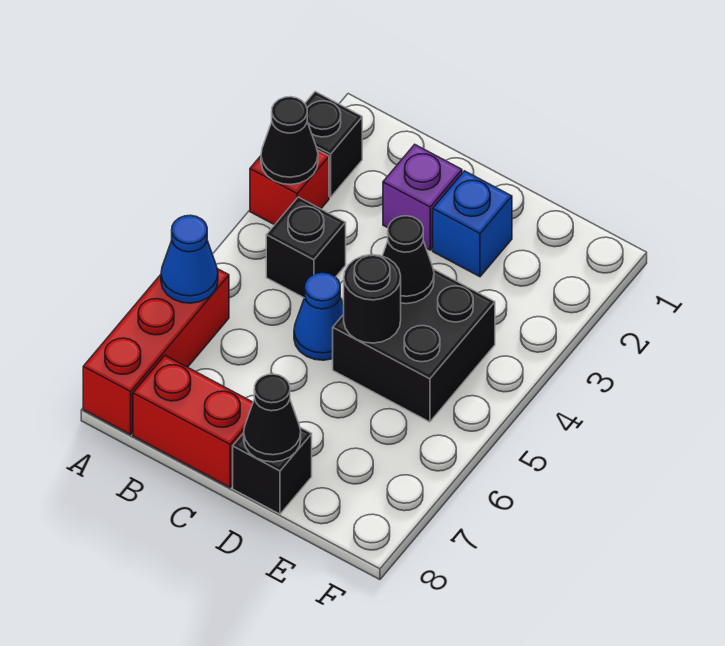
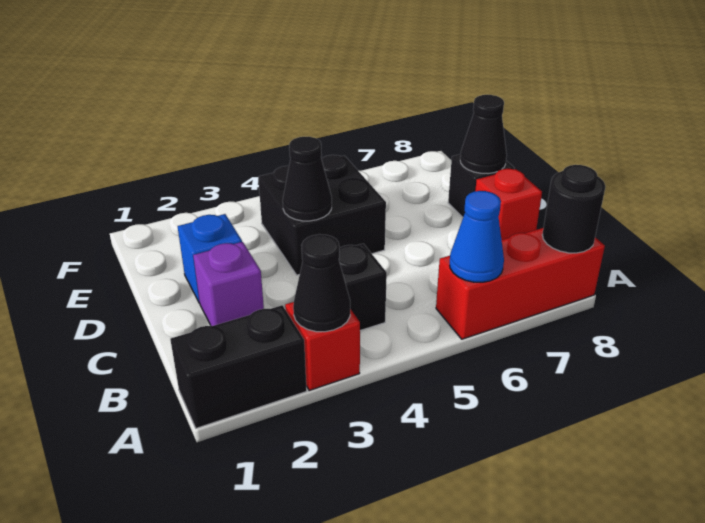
black brick A2 level 1 -> black brick A1:A2 level 1
red brick B8:C8 level 1 -> red brick C8 level 1
blue cone C5 level 1 -> none
black round brick D5 level 2 -> black round brick A8 level 2

